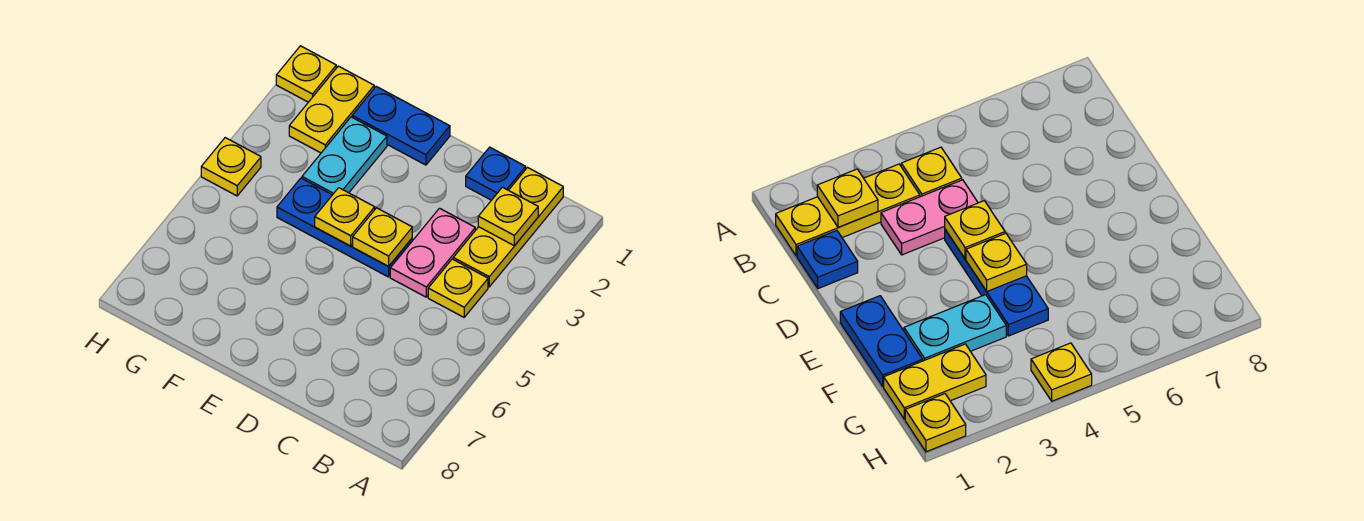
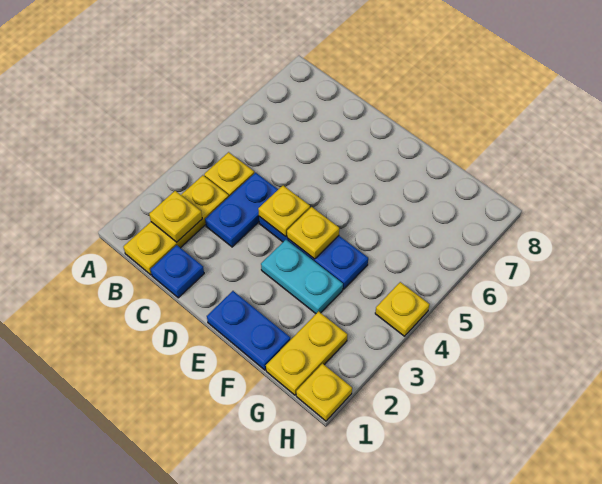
pink plate C3:C4 level 1 -> blue plate C3:C4 level 1
cyan plate F2:F3 level 1 -> cyan plate E3:F3 level 1

